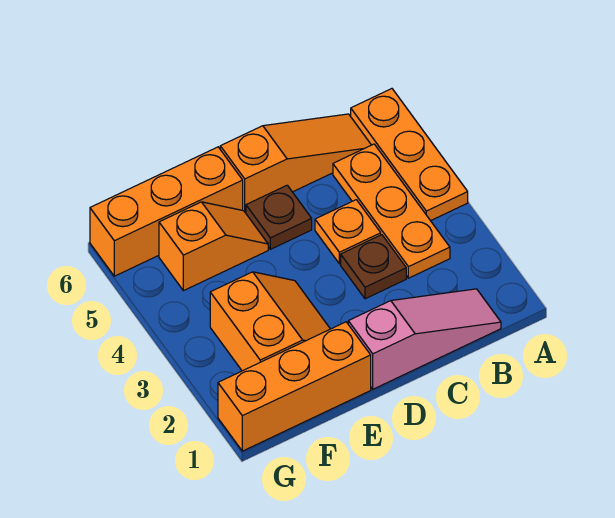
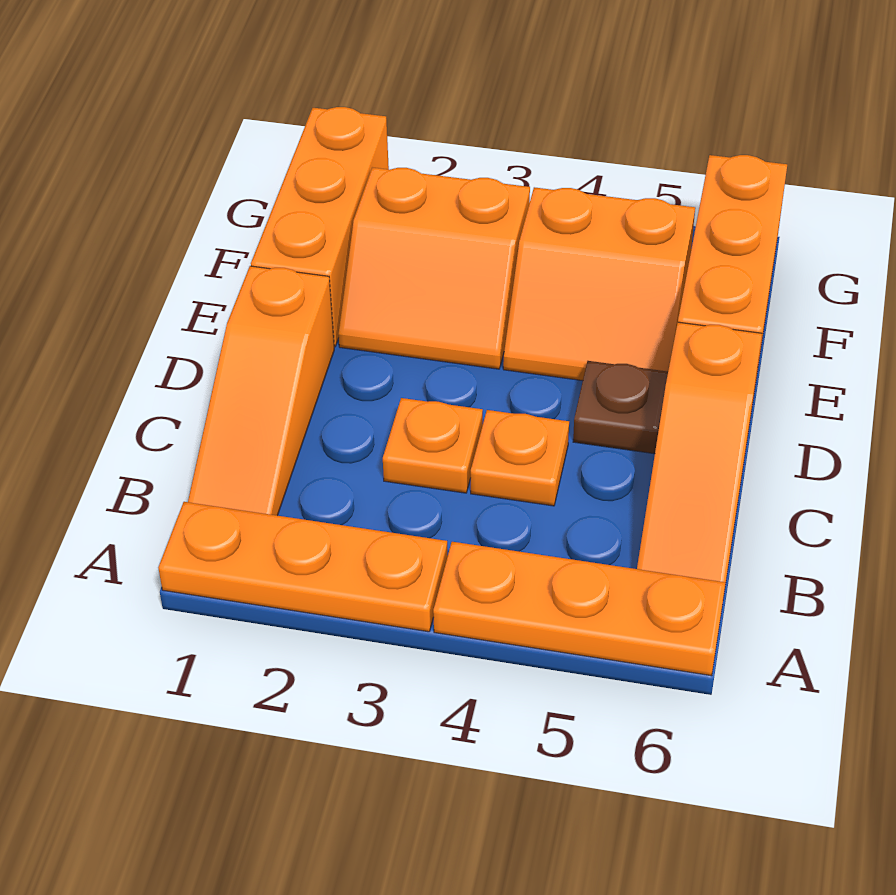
pink slope B1:D1 level 1 top D -> orange slope B1:D1 level 1 top D
orange plate B3:B5 level 1 -> orange plate A1:A3 level 1
brown plate C3 level 1 -> orange plate C3 level 1
orange slope E5:F5 level 1 top F -> orange slope E4:F5 level 1 top F

